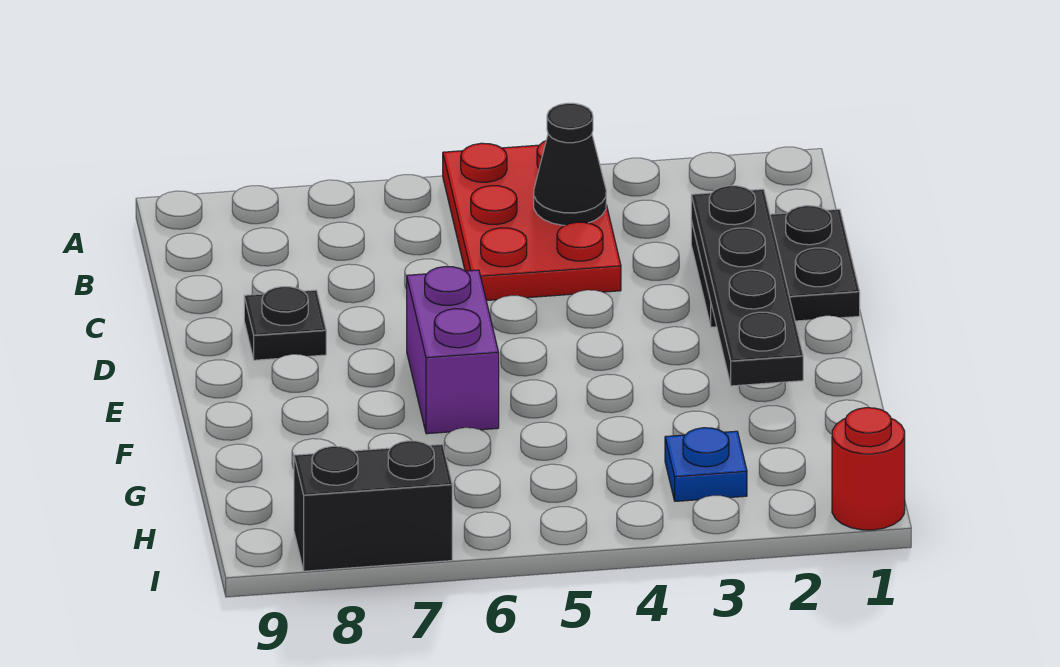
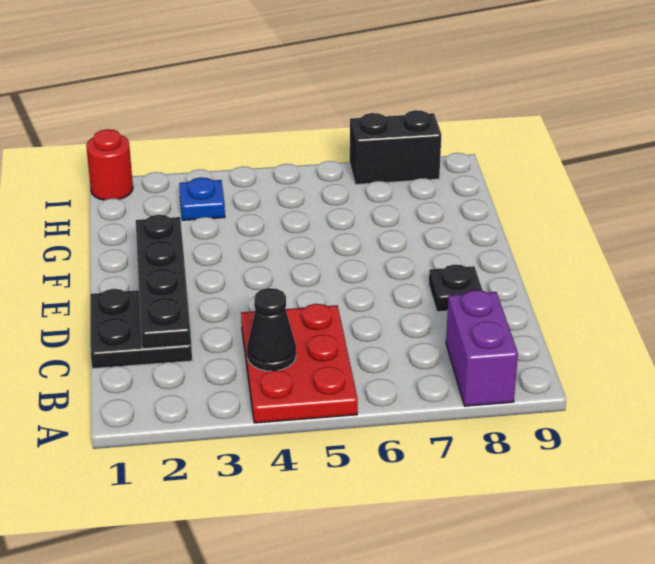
purple brick E6:F6 level 1 -> purple brick A8:B8 level 1

